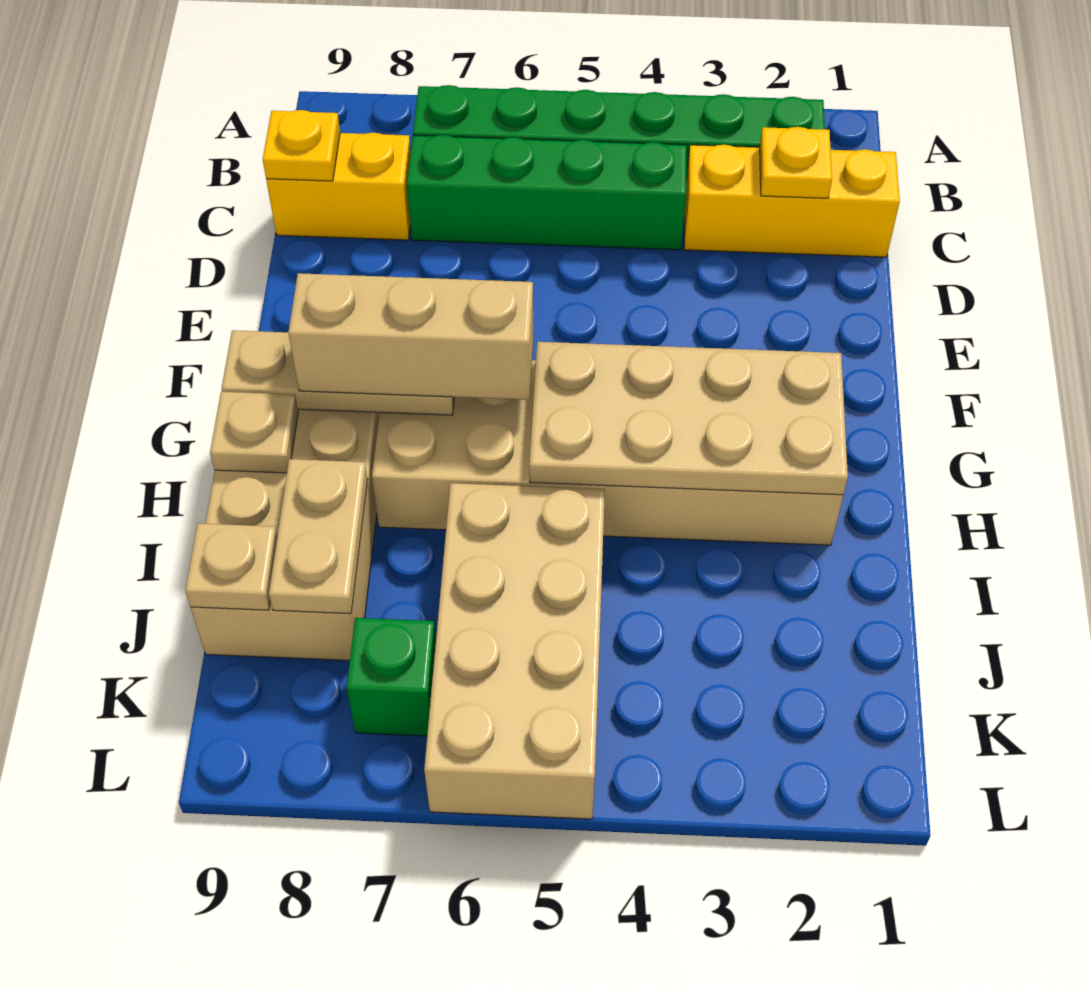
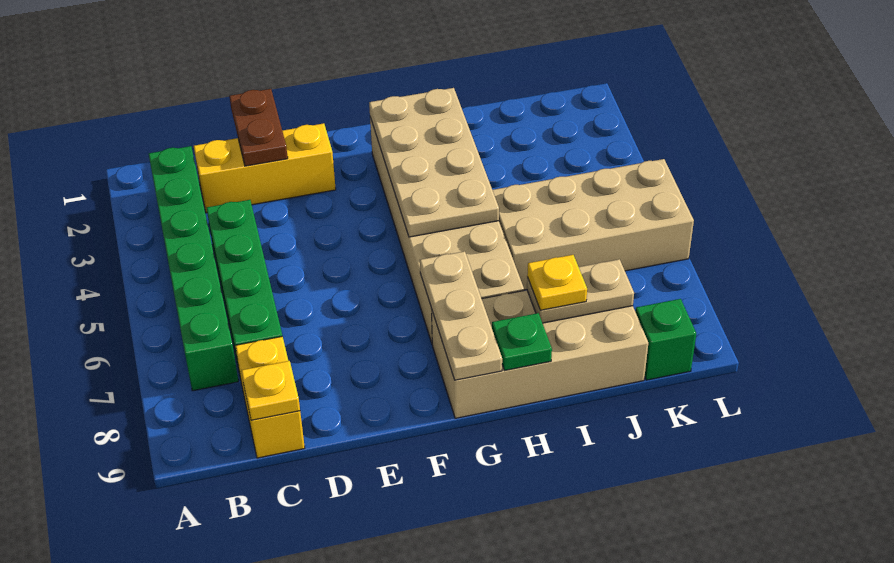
yellow brick C1:C3 level 1 -> yellow brick C2:E2 level 1
yellow plate C2 level 2 -> yellow plate I8 level 3
none -> brown plate D1:D2 level 2
tan brick G6:G8 level 3 -> none
tan plate H9 level 2 -> green plate H9 level 2
tan plate J9 level 2 -> none
green brick K7 level 1 -> green brick K9 level 1

